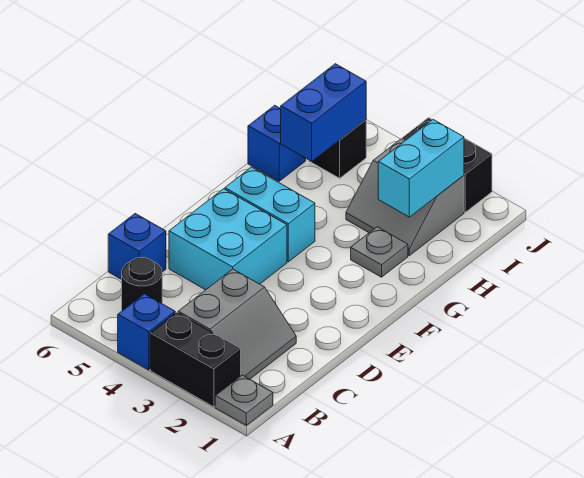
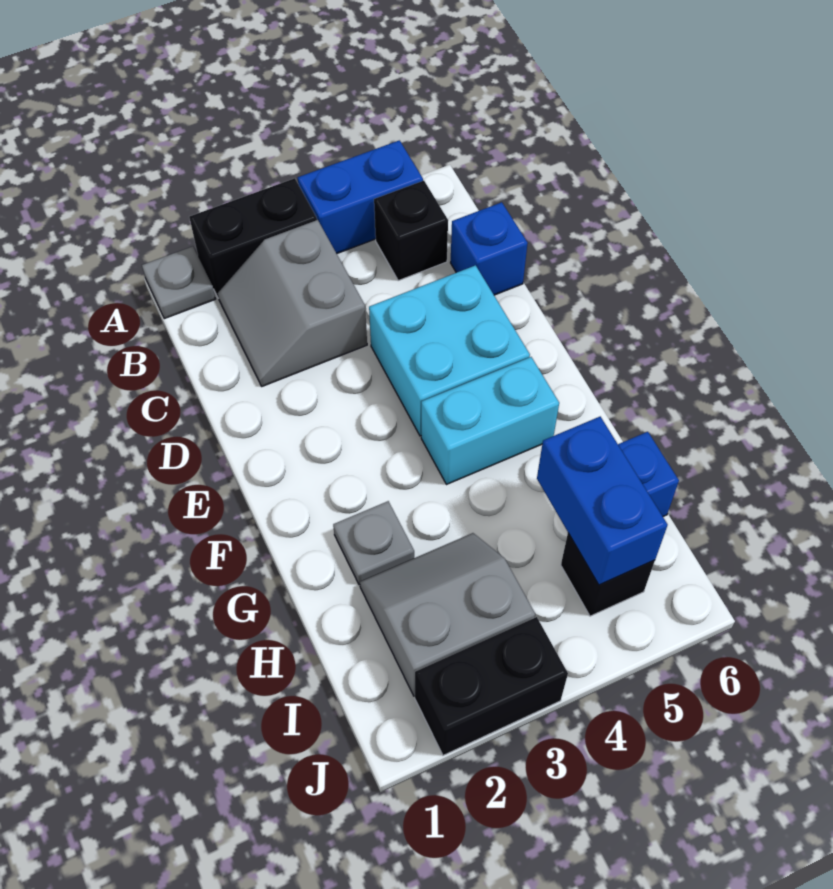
blue brick A4 level 1 -> blue brick A4:A5 level 1
black round brick B5 level 1 -> black brick B5 level 1
cyan brick H2:I2 level 2 -> none

